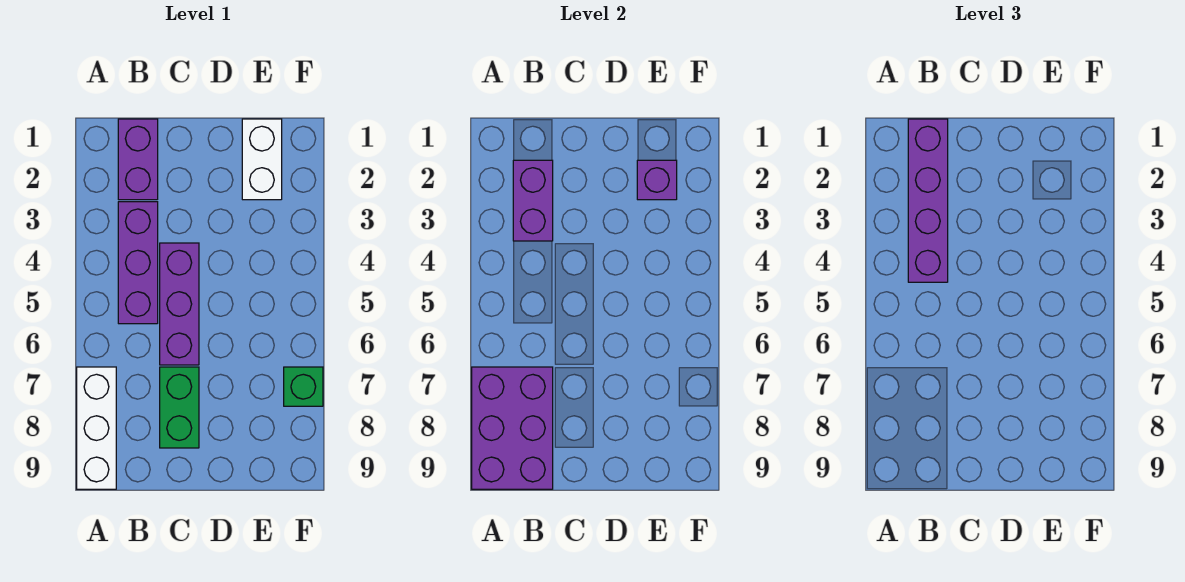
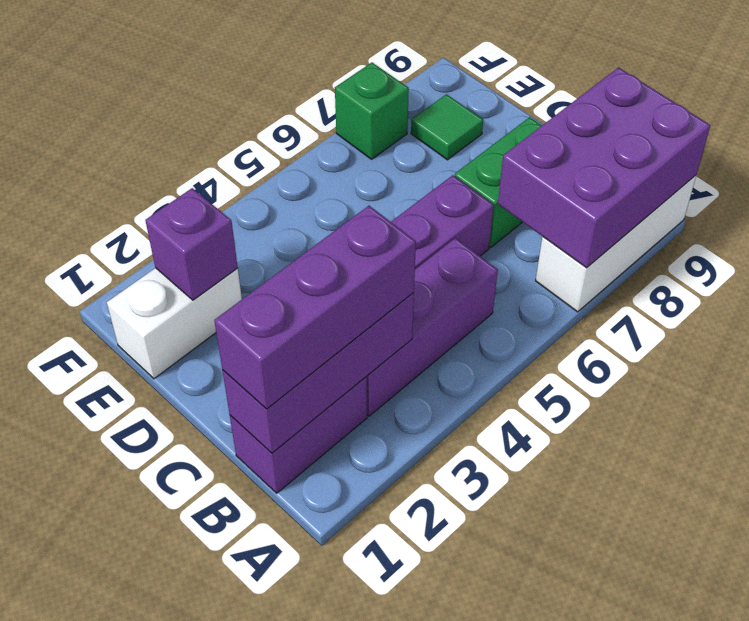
purple brick B1:B4 level 3 -> purple brick B1:B3 level 3
purple brick B2:B3 level 2 -> purple brick B1:B3 level 2
none -> green tile E8 level 1

